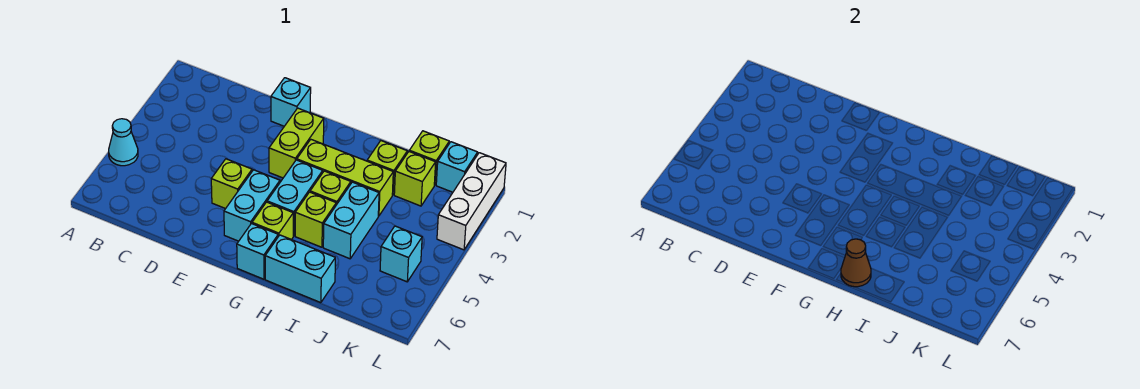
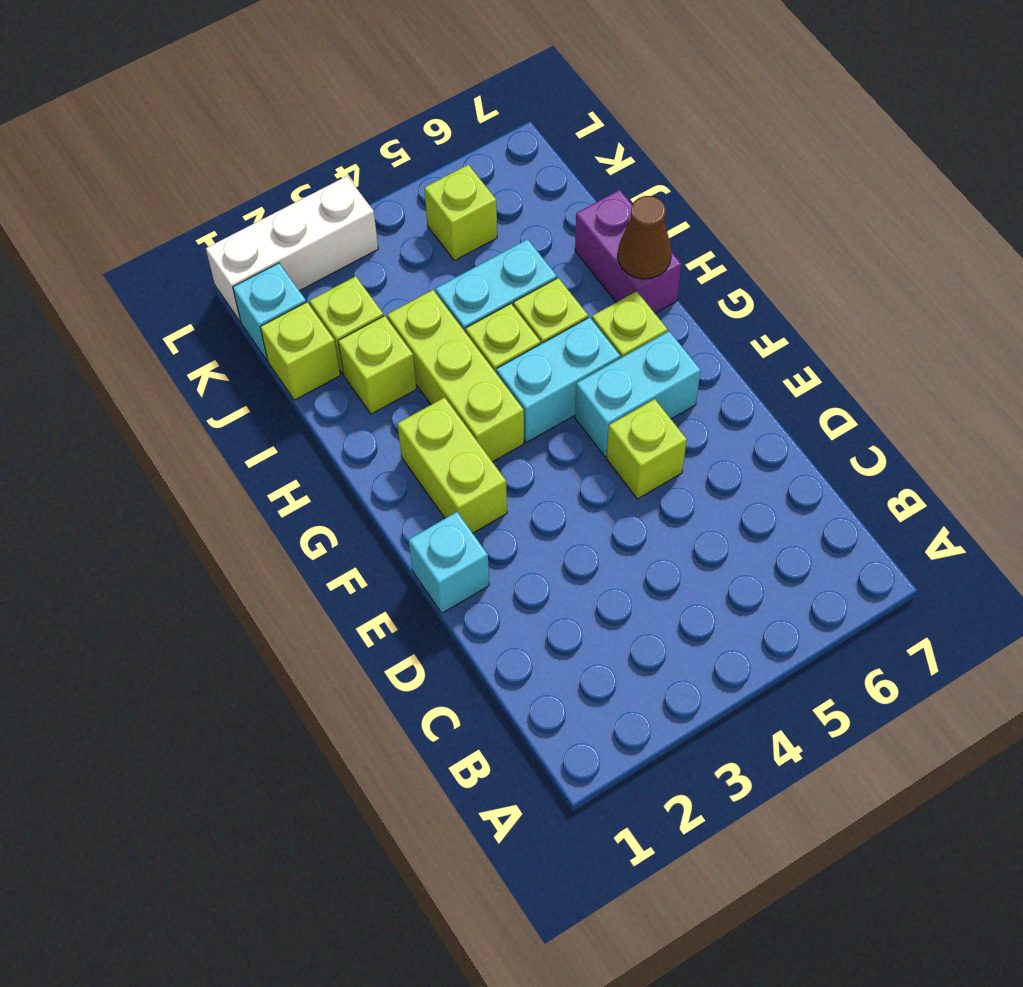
cyan cone A5 level 1 -> none
lime brick F2:F3 level 1 -> lime brick F2:G2 level 1
cyan brick G7 level 1 -> none
cyan brick H7:I7 level 1 -> purple brick H7:I7 level 1
cyan brick K5 level 1 -> lime brick K5 level 1

